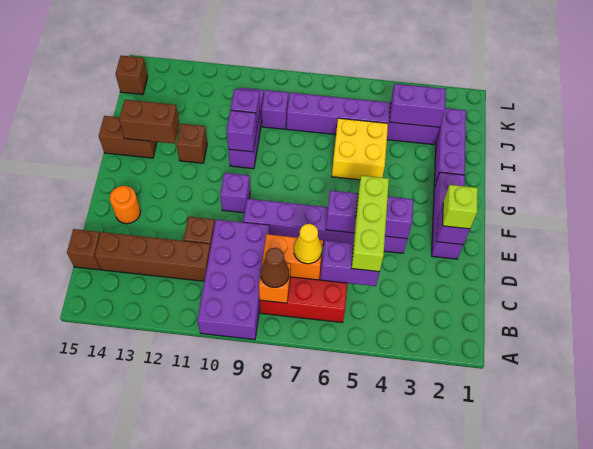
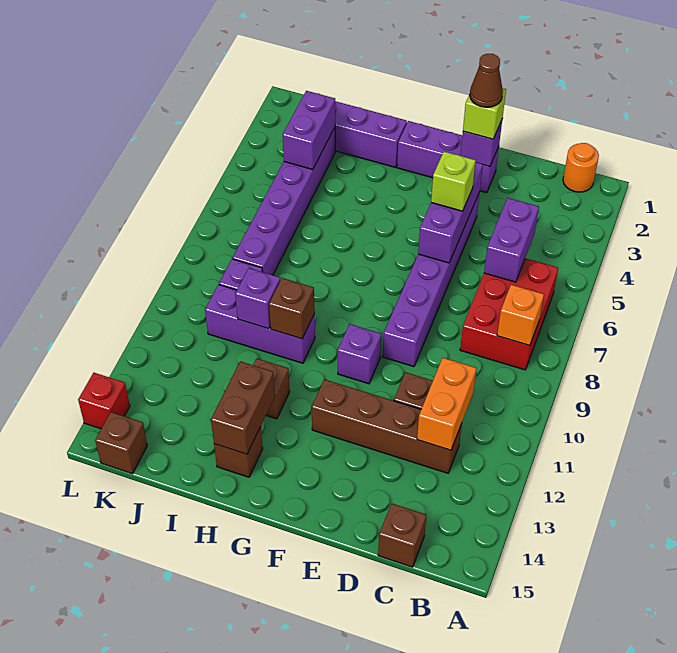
purple brick A9:D10 level 1 -> none
brown cone B8 level 3 -> brown cone E2 level 4
lime brick C5:E5 level 3 -> lime brick E5 level 3
orange brick C7:C8 level 2 -> orange brick C11:C12 level 2
yellow cone C7 level 3 -> none
brown brick C11:C14 level 1 -> brown brick C12:F12 level 1
orange round brick E14 level 1 -> orange round brick B1 level 1
yellow brick H5:I6 level 1 -> none
purple brick H10 level 2 -> brown brick H10 level 2
brown brick H14:H15 level 1 -> brown brick H14 level 1
none -> red brick L14 level 1

